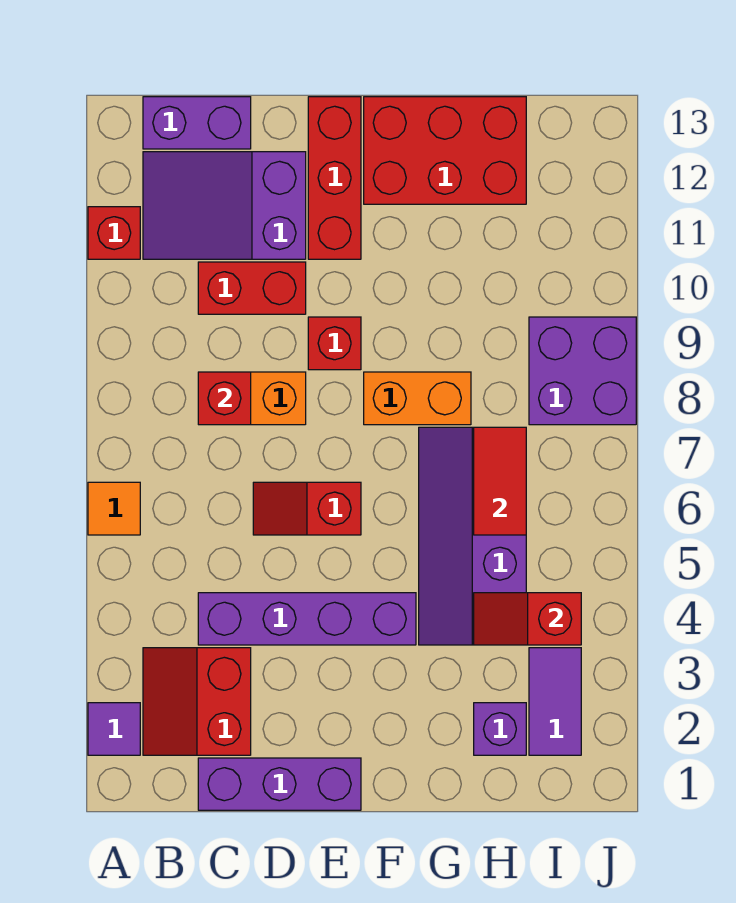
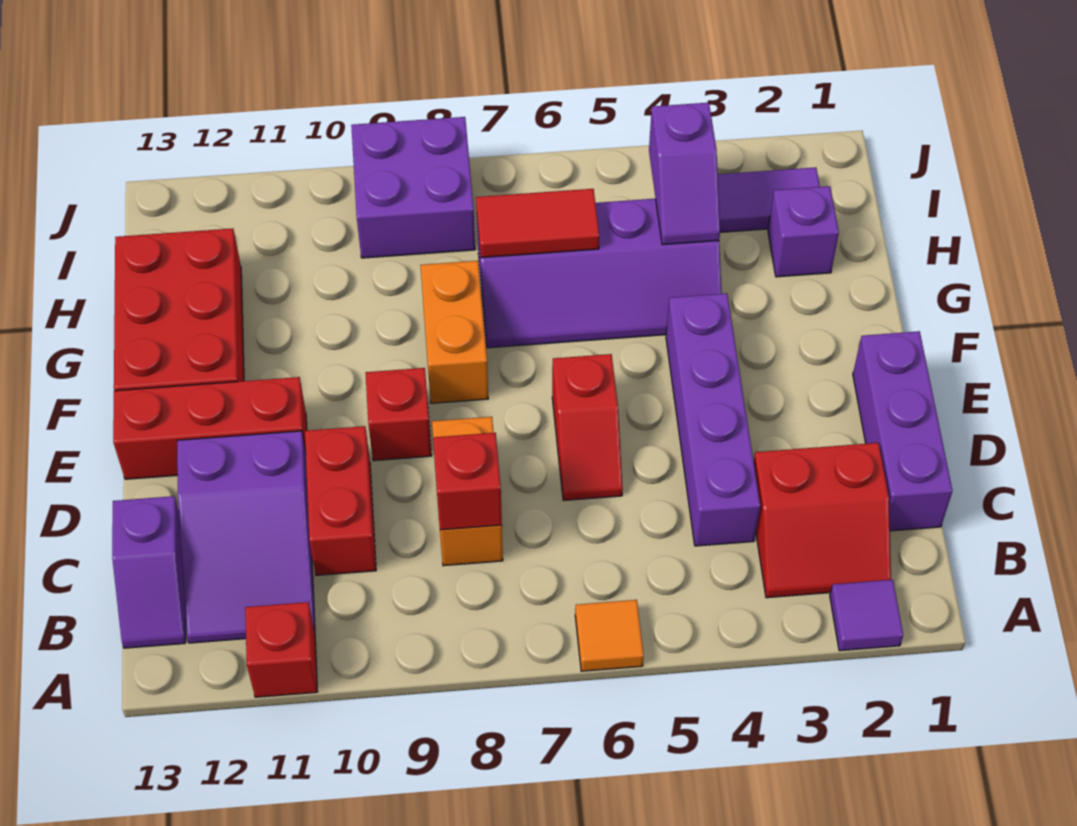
purple brick B13:C13 level 1 -> purple slope B13:C13 level 1 top C
red slope H4:I4 level 2 top I -> purple slope H4:I4 level 2 top I

